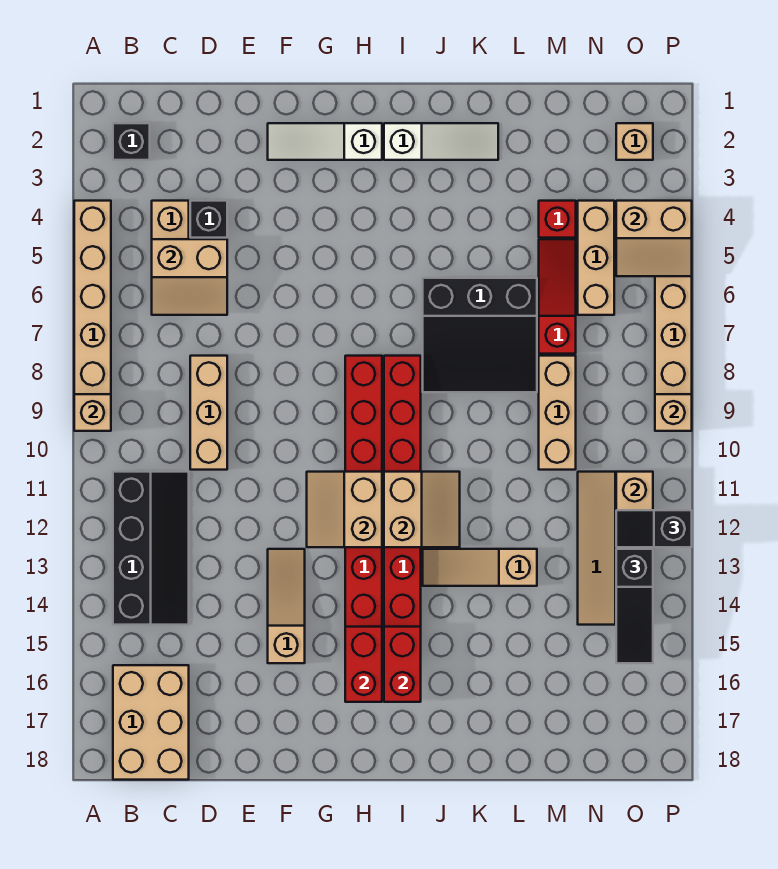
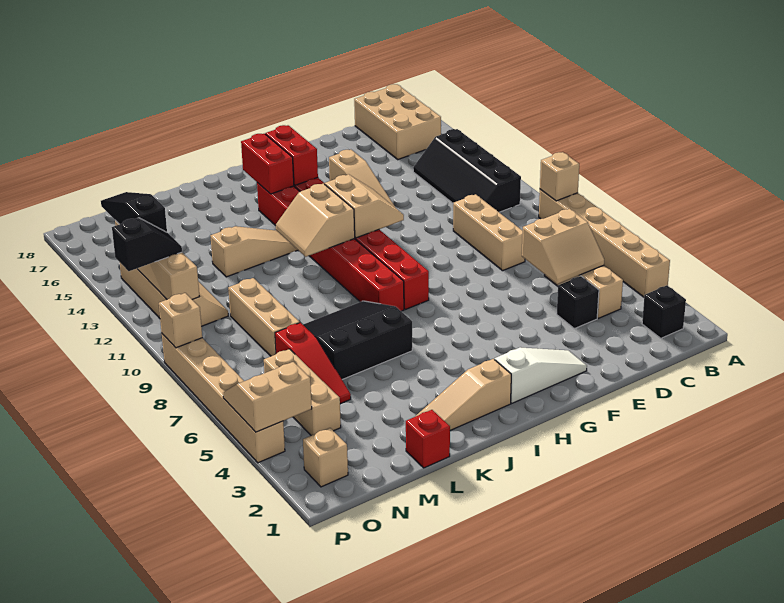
tan slope C5:D6 level 2 top 5 -> tan slope C5:D6 level 2 top 6
white slope I2:K2 level 1 top I -> tan slope I2:K2 level 1 top I
red brick M4 level 1 -> red brick L1 level 1

